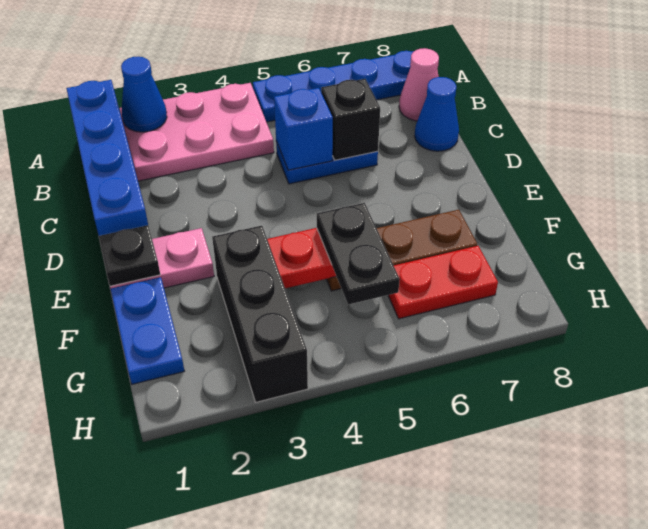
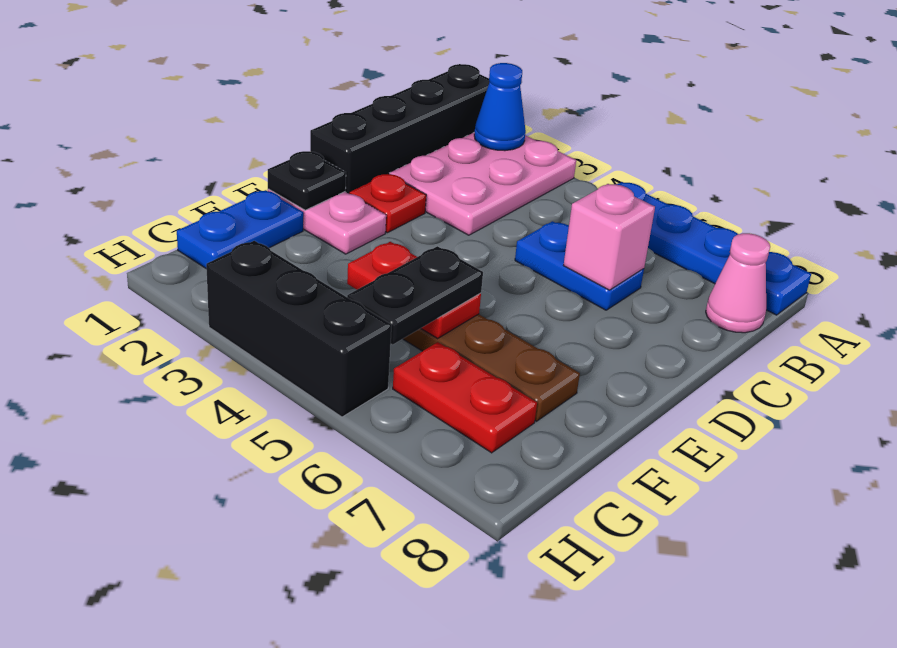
blue brick A1:D1 level 1 -> black brick A1:D1 level 1
pink plate A2:B4 level 1 -> pink plate A2:C3 level 1
blue brick C5 level 2 -> none
black brick C6 level 2 -> pink brick C6 level 2
blue cone C8 level 1 -> none
none -> red plate D2 level 1
black brick F3:H3 level 1 -> black brick H3:H5 level 1

